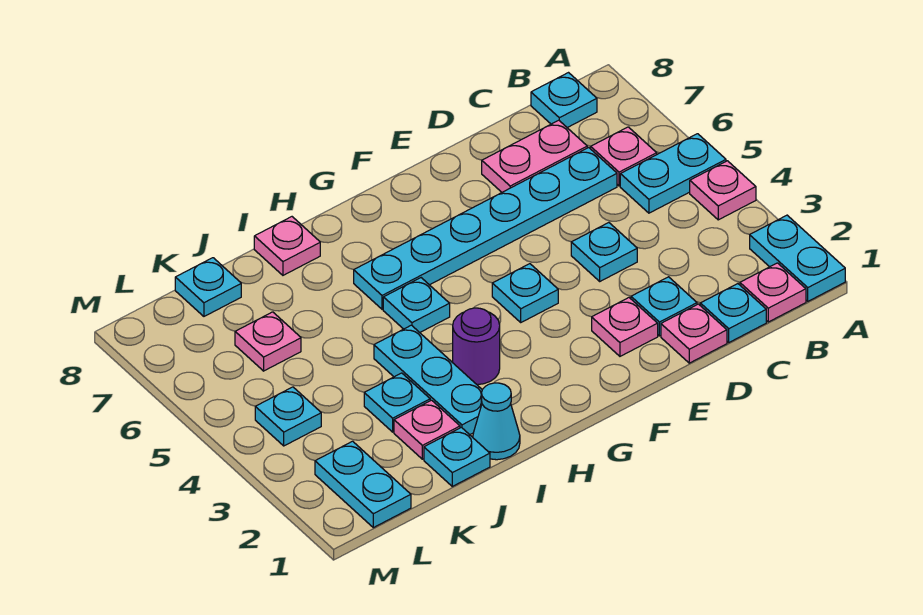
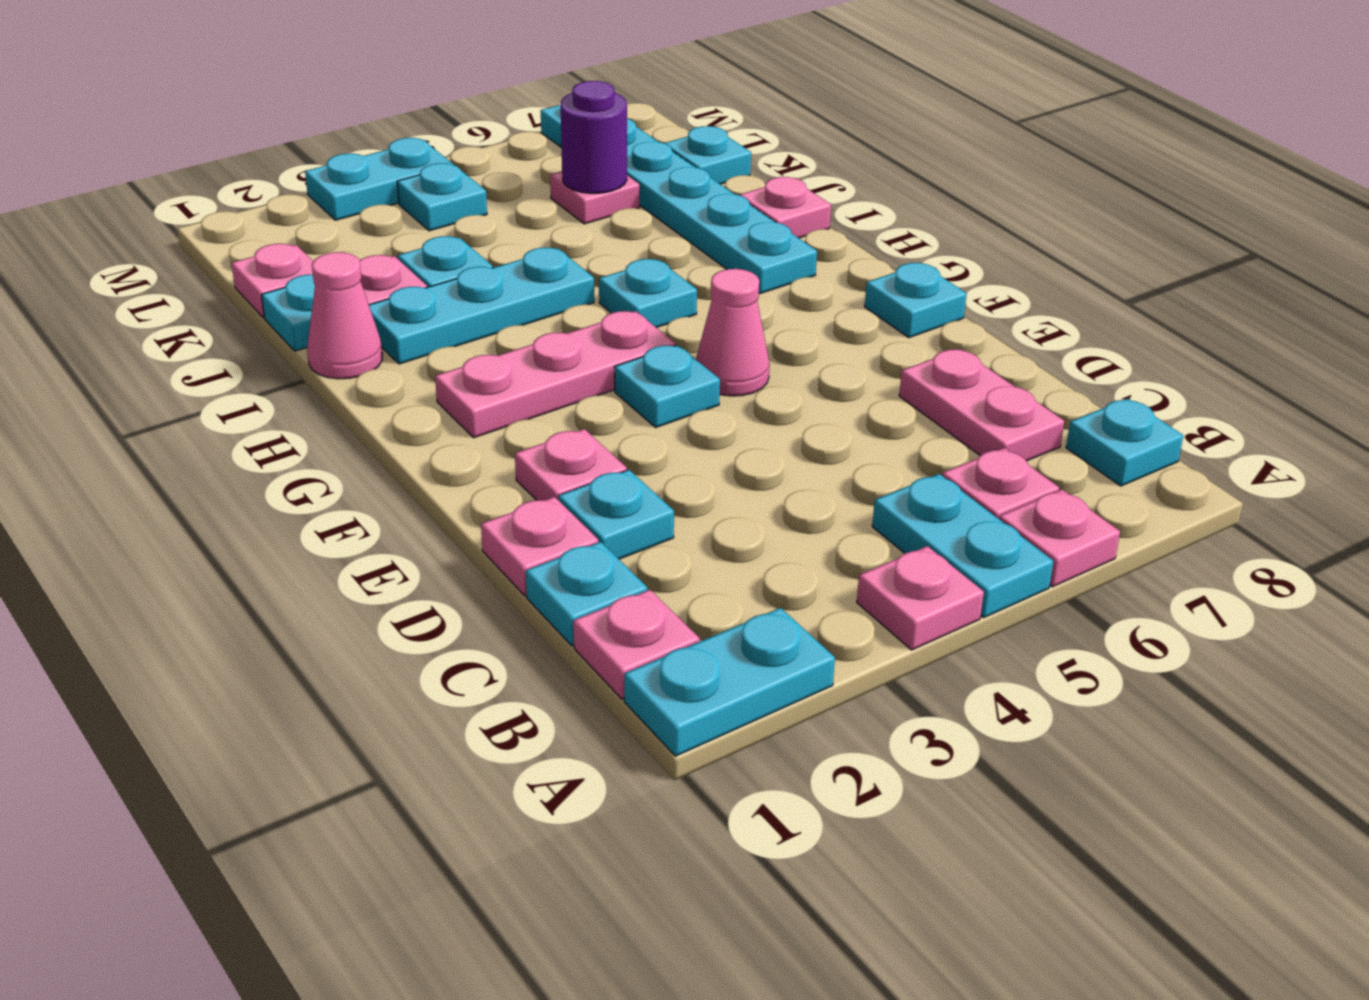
none -> pink plate A6 level 1
cyan plate C6:H6 level 1 -> cyan plate H7:M7 level 1
cyan plate D4 level 1 -> cyan plate F8 level 1
none -> pink cone F5 level 1
none -> pink plate G2:G4 level 1
purple round brick H3 level 1 -> purple round brick K6 level 2
cyan cone I1 level 1 -> pink cone I1 level 1
none -> pink plate K1 level 1
cyan plate L1:L2 level 1 -> cyan plate M3:M4 level 1

